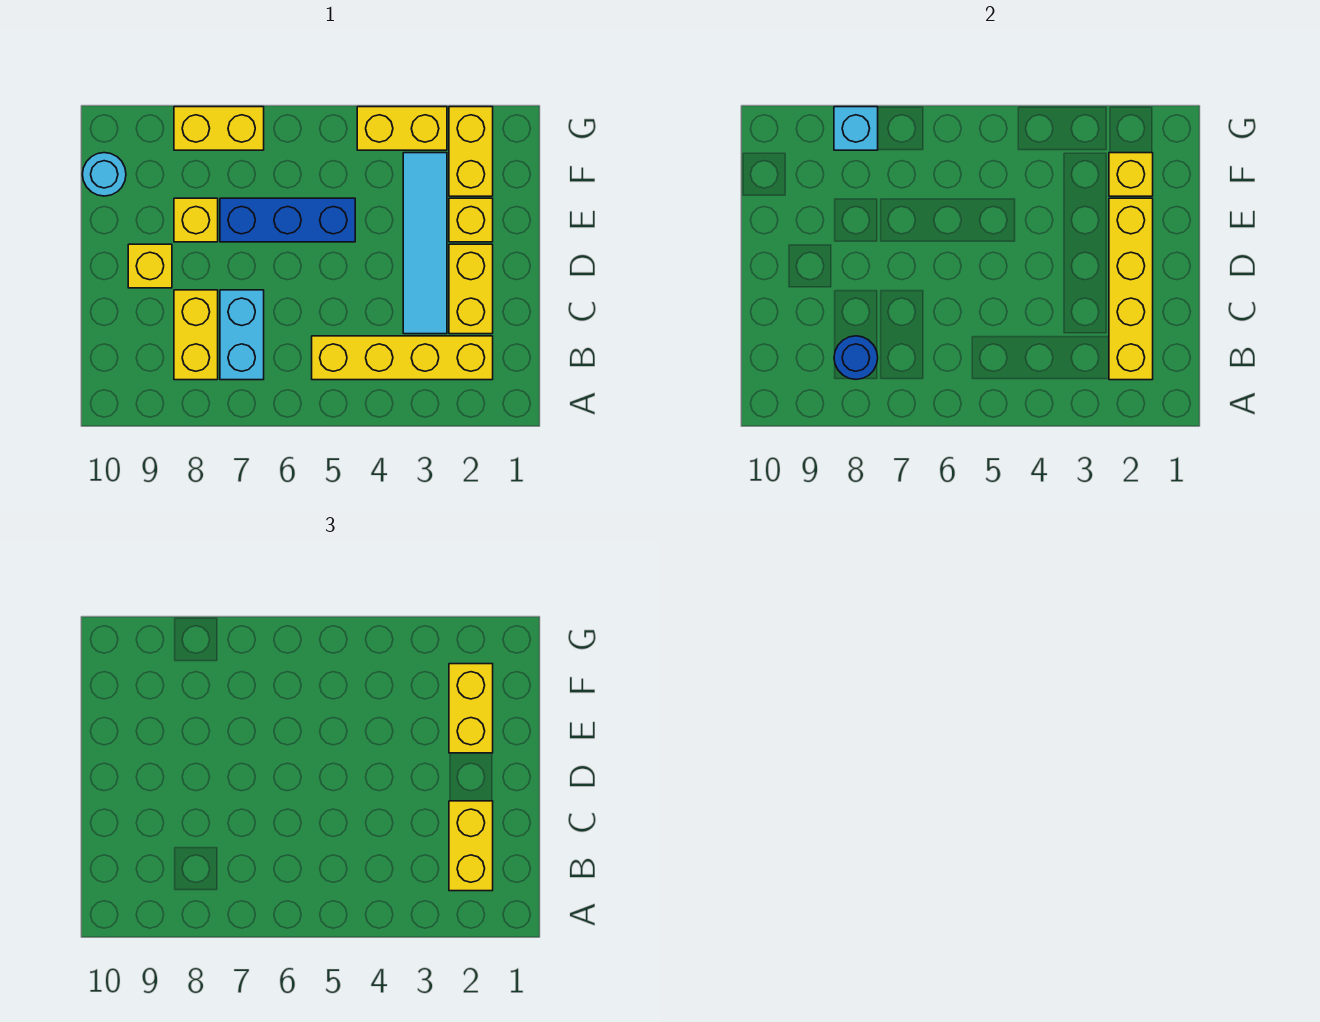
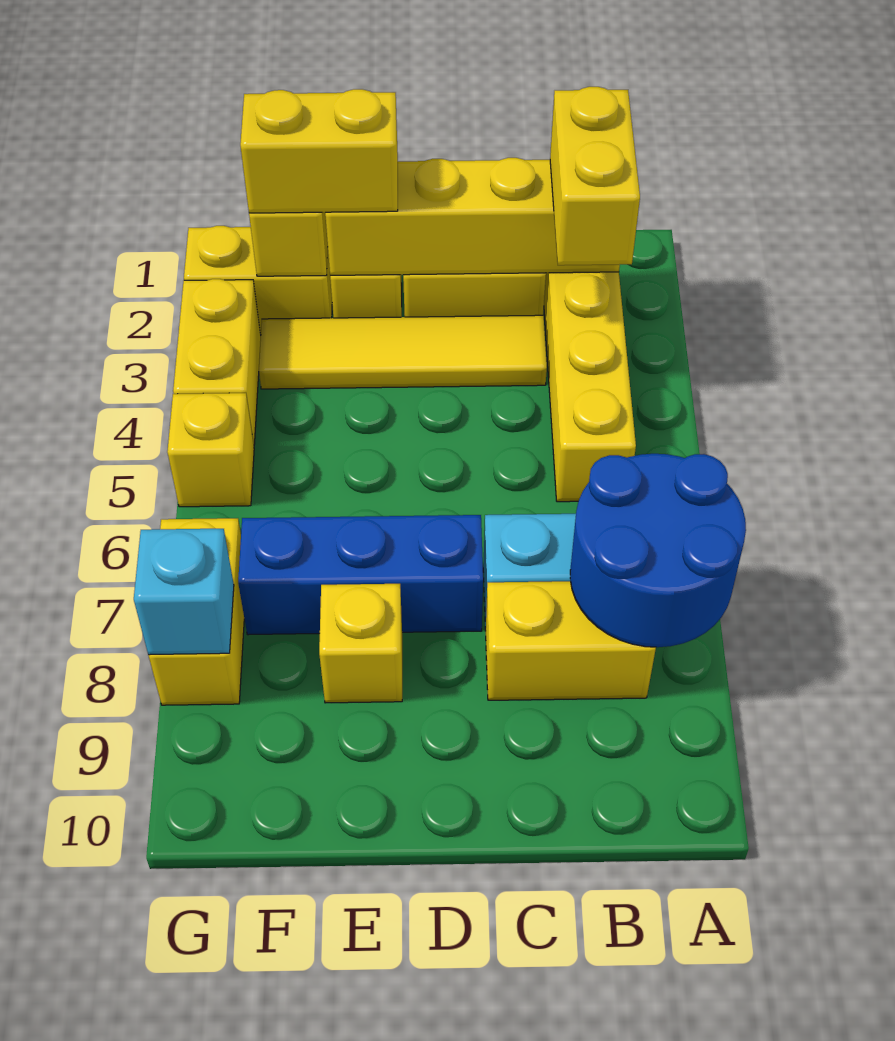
yellow brick B2:C2 level 3 -> yellow brick B2:B3 level 3
blue round brick B8 level 2 -> blue round brick A7:B8 level 2
cyan tile C3:F3 level 1 -> yellow tile C3:F3 level 1
yellow brick D9 level 1 -> yellow brick G5 level 1
blue brick E5:E7 level 1 -> blue brick D7:F7 level 1
cyan round brick F10 level 1 -> none

